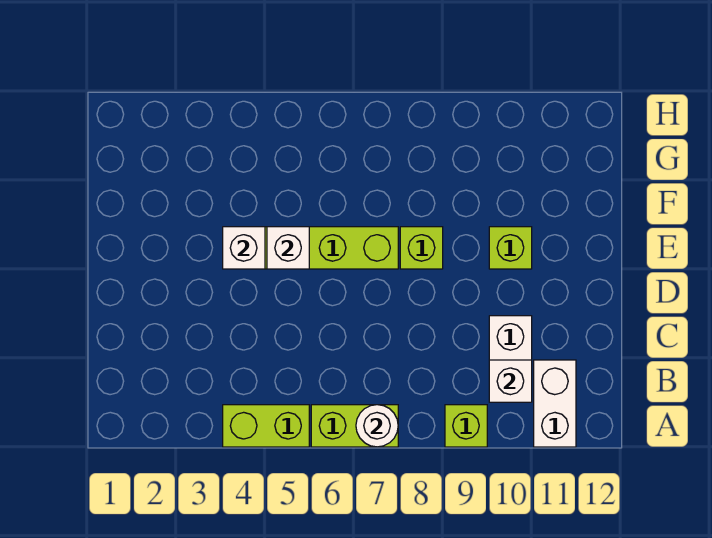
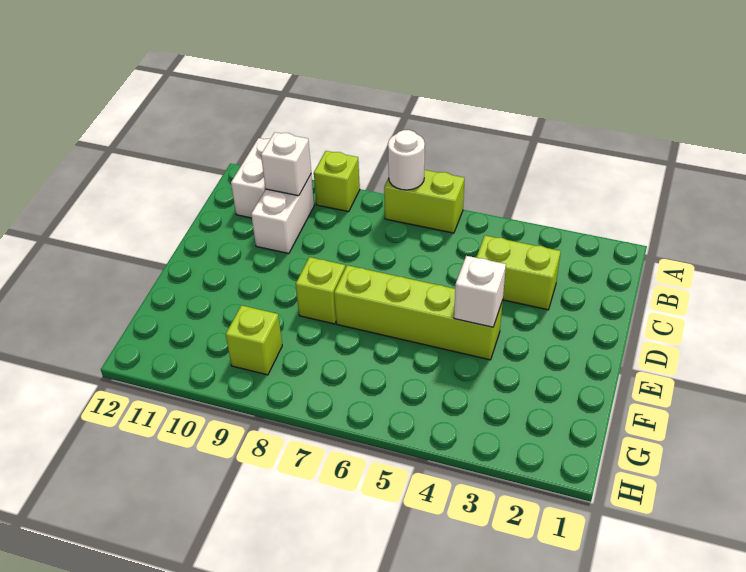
lime brick A4:A5 level 1 -> lime brick C3:C4 level 1
white brick E5 level 2 -> none
lime brick E10 level 1 -> lime brick G9 level 1

